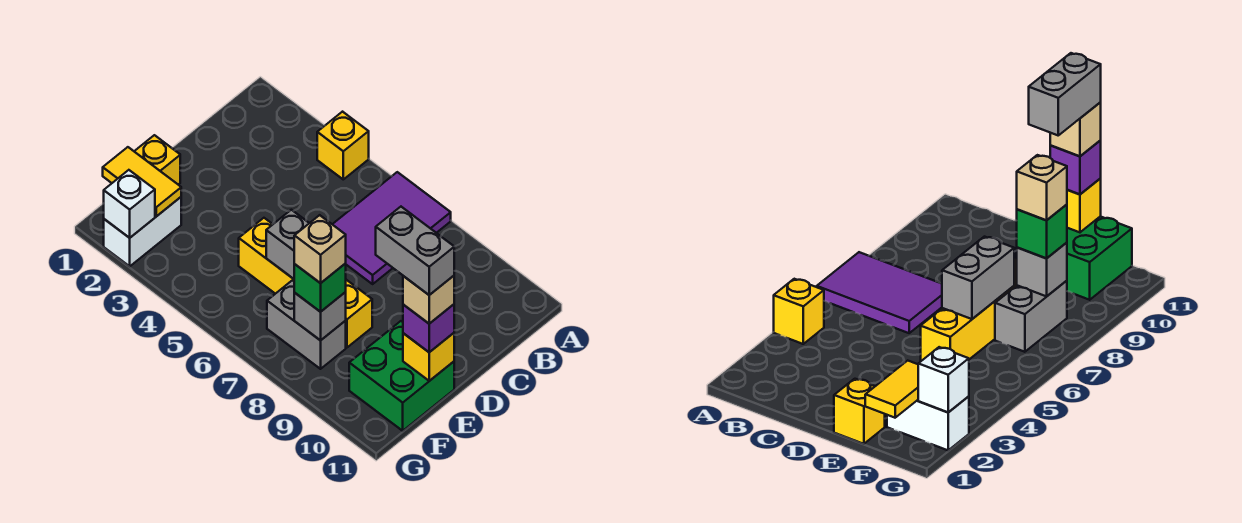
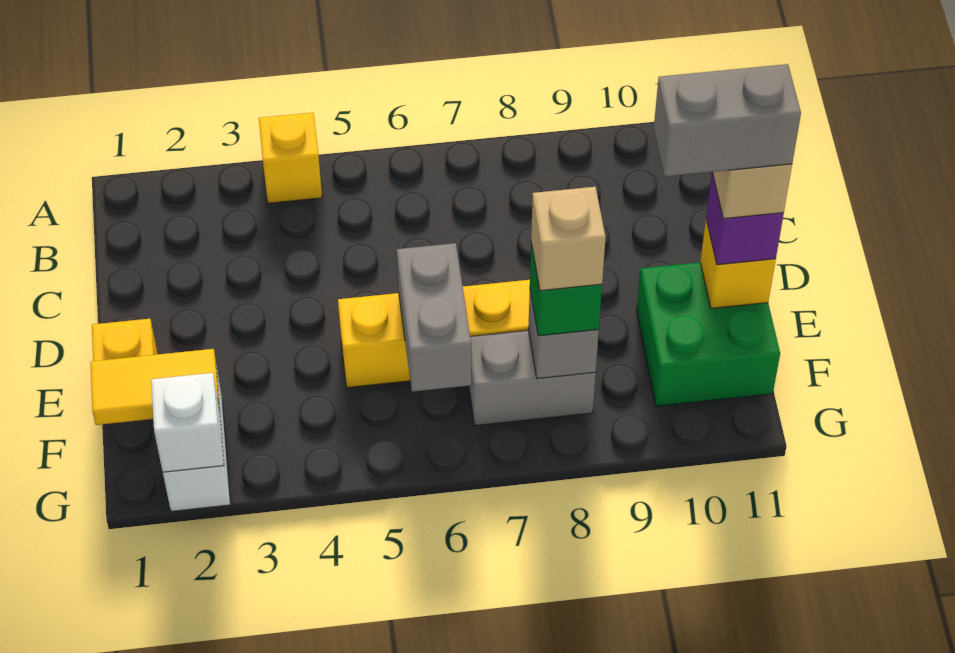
purple tile A6:C7 level 1 -> none
grey brick E6:E7 level 2 -> grey brick E6:F6 level 2

